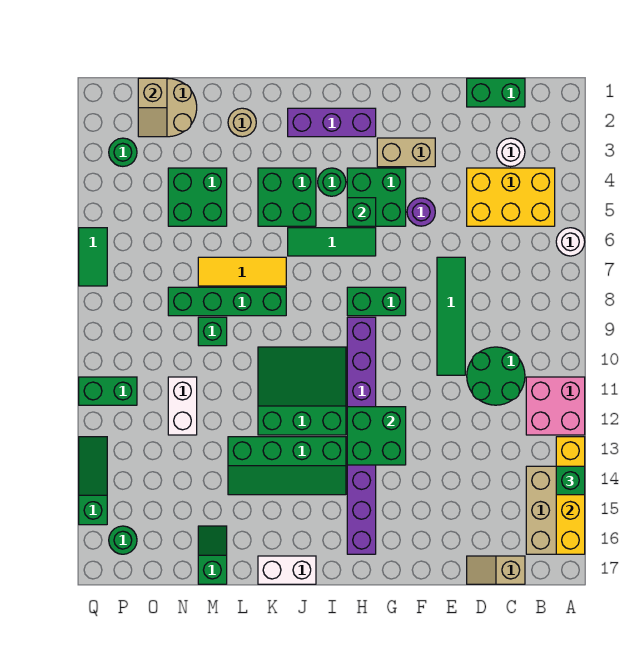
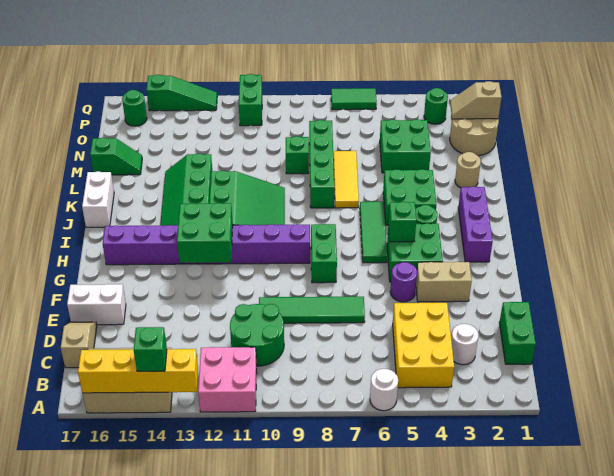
tan brick F3:G3 level 1 -> tan brick F3:F4 level 1
white brick N11:N12 level 1 -> white brick E16:E17 level 1

